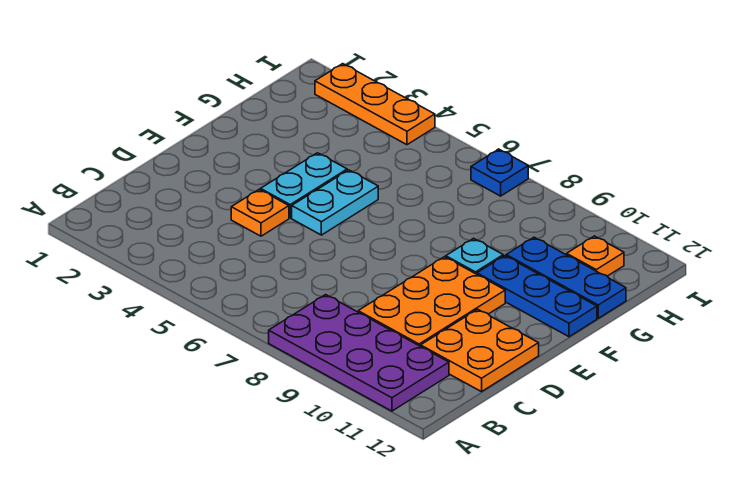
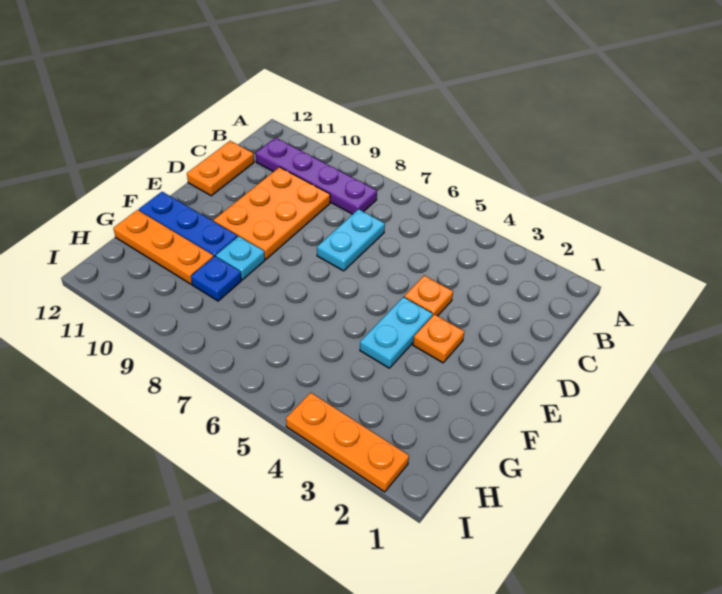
purple plate A8:B11 level 1 -> purple plate B8:B11 level 1
orange plate C11:D12 level 1 -> orange plate C12:D12 level 1
cyan plate E5:F5 level 1 -> cyan plate C7:D7 level 1
blue plate G10:G12 level 1 -> orange plate G10:G12 level 1
orange plate H11 level 1 -> orange plate E3 level 1
blue plate I7 level 1 -> blue plate G9 level 1

